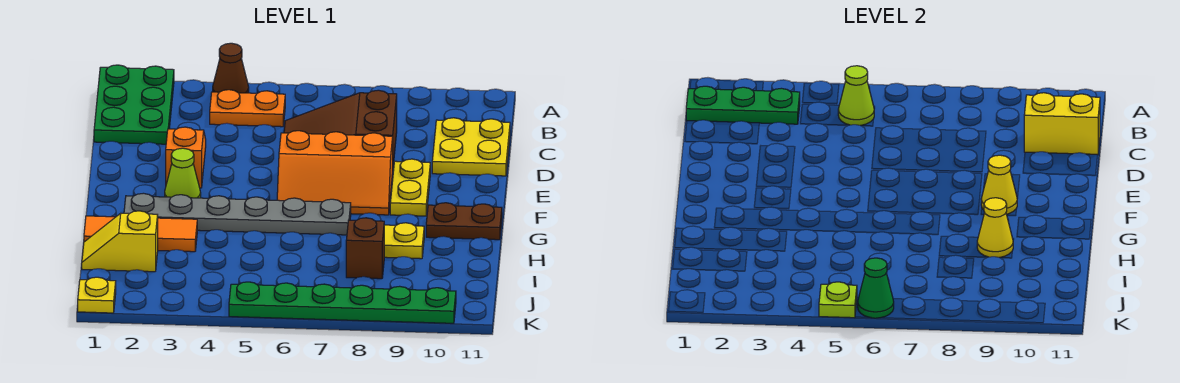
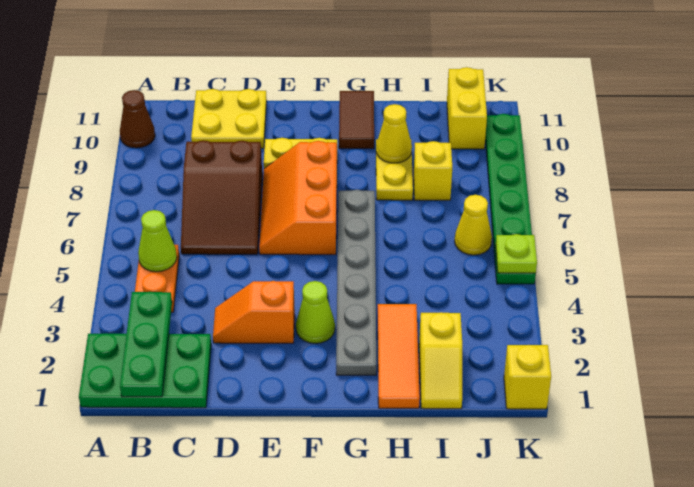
brown cone A4 level 1 -> brown cone A10 level 1
yellow brick C10:C11 level 2 -> yellow brick J10:J11 level 1
orange slope E6:F8 level 1 top E -> orange slope E6:F8 level 1 top F
yellow cone F9 level 2 -> yellow cone J6 level 1
brown plate G10:G11 level 1 -> brown tile G10:G11 level 1
brown brick I8 level 1 -> yellow brick I8 level 1
yellow plate K1 level 1 -> yellow brick K1 level 1
green cone K6 level 2 -> none

